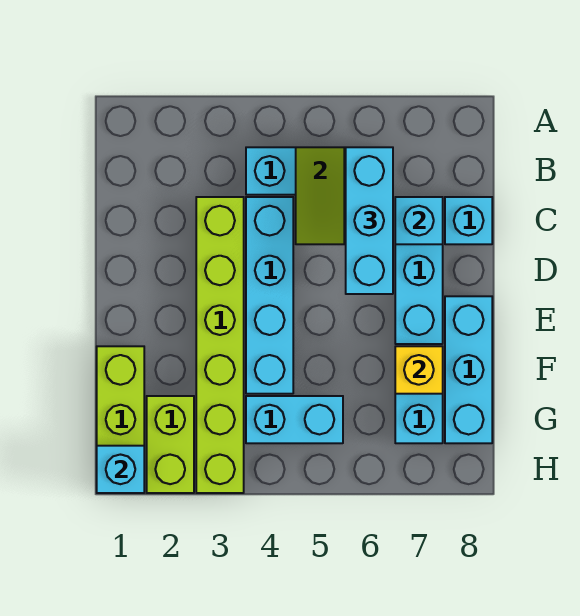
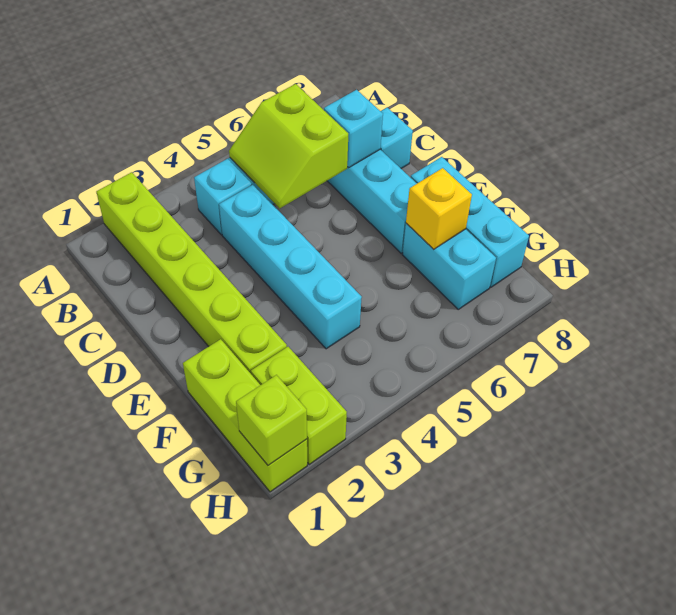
cyan brick B6:D6 level 3 -> none
lime brick C3:H3 level 1 -> lime brick A2:F2 level 1
cyan brick G4:G5 level 1 -> none
cyan brick H1 level 2 -> lime brick H1 level 2

